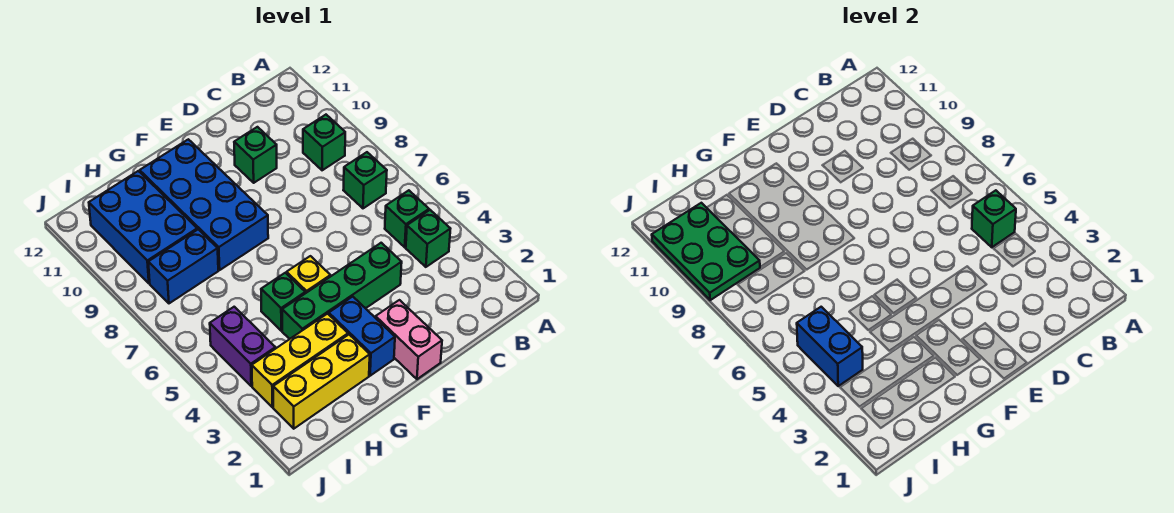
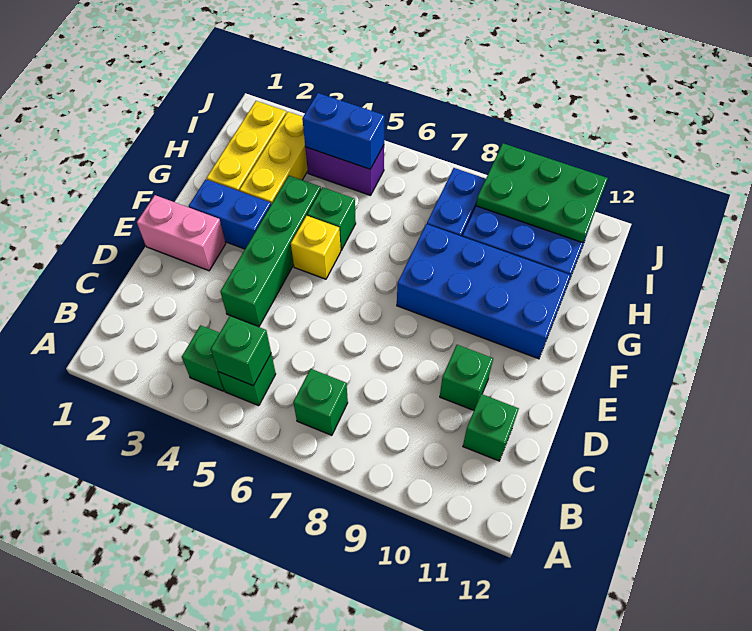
green brick B9 level 1 -> green brick C11 level 1

